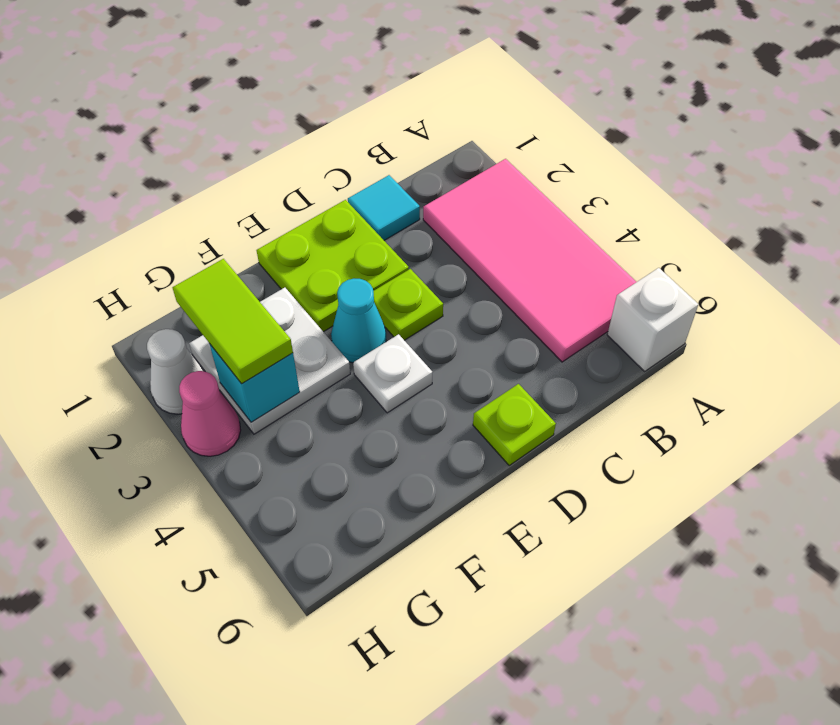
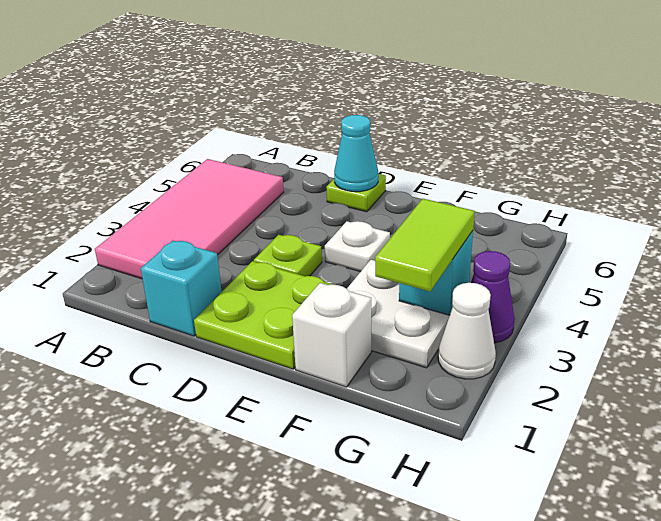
white brick A6 level 1 -> white brick F1 level 1
cyan tile C1 level 1 -> cyan brick C1 level 1
cyan cone E3 level 1 -> cyan cone D6 level 2
pink cone H3 level 1 -> purple cone H3 level 1

